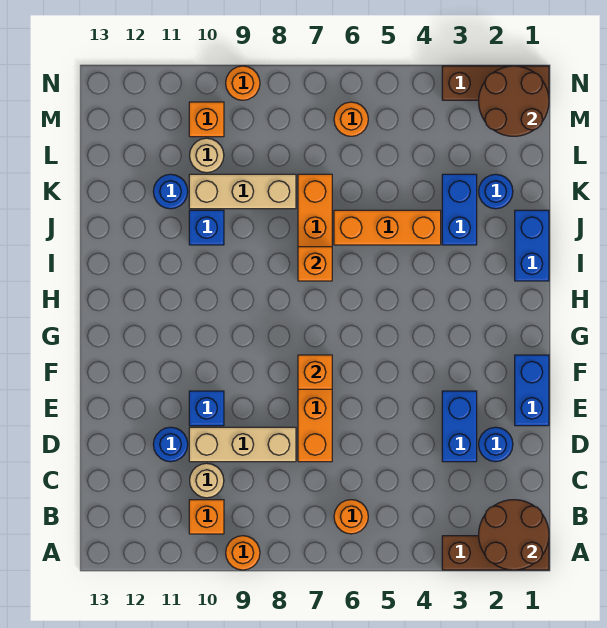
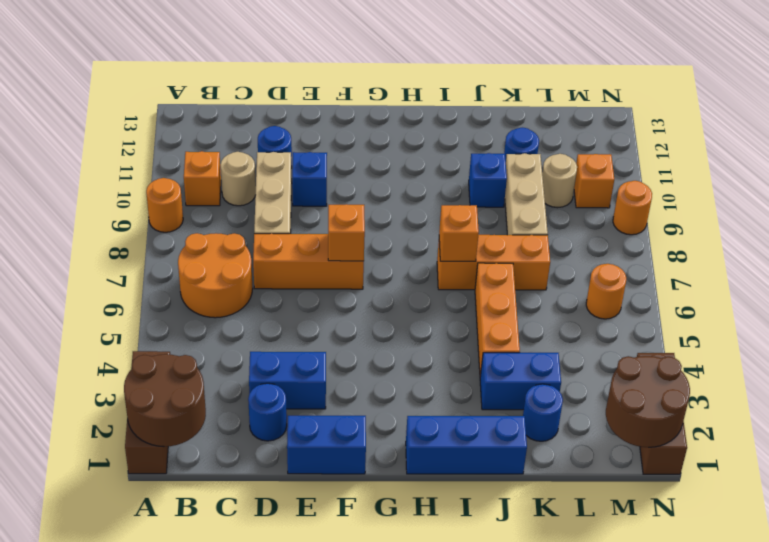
orange round brick B6 level 1 -> orange round brick B6:C7 level 1
blue brick I1:J1 level 1 -> blue brick H1:J1 level 1

